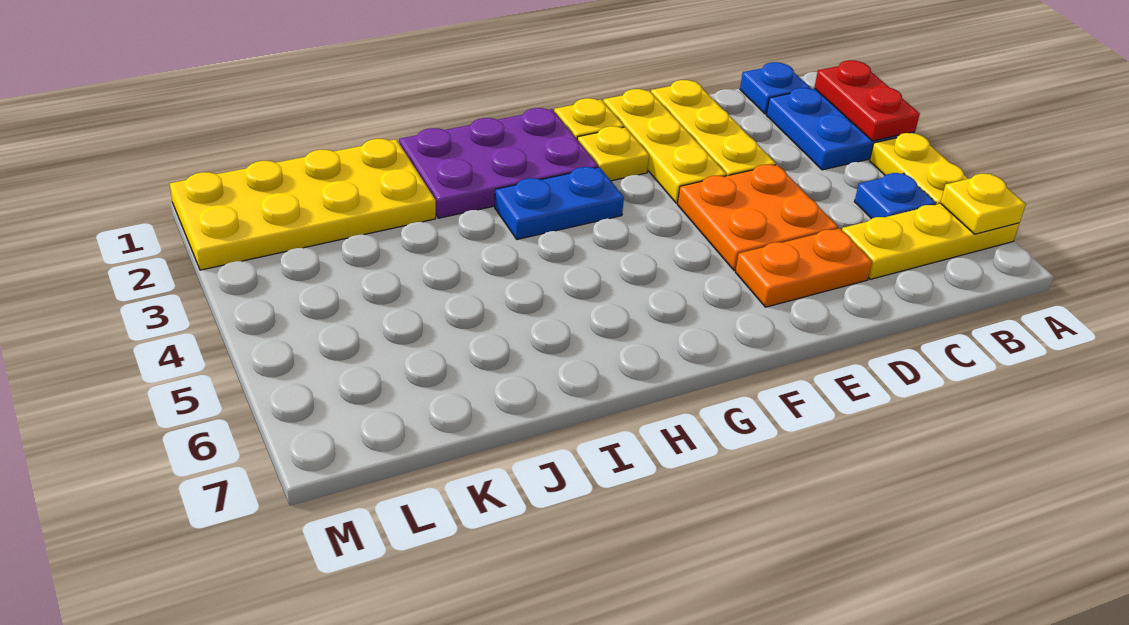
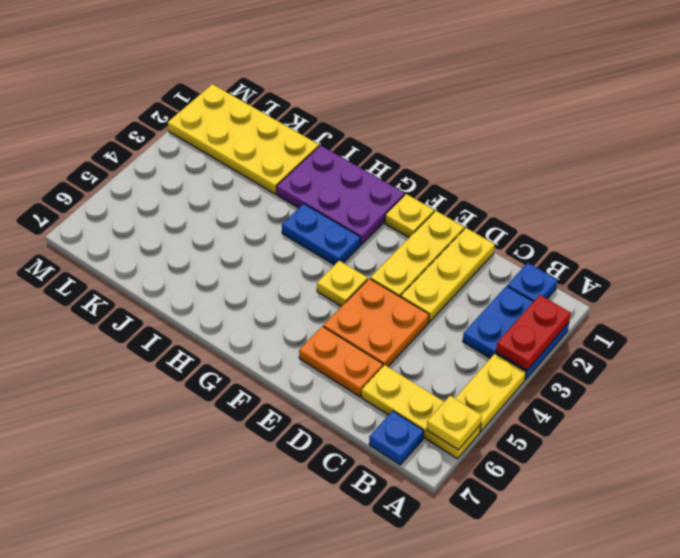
blue plate B5 level 1 -> blue plate B7 level 1
yellow plate F2 level 1 -> yellow plate F4 level 1

